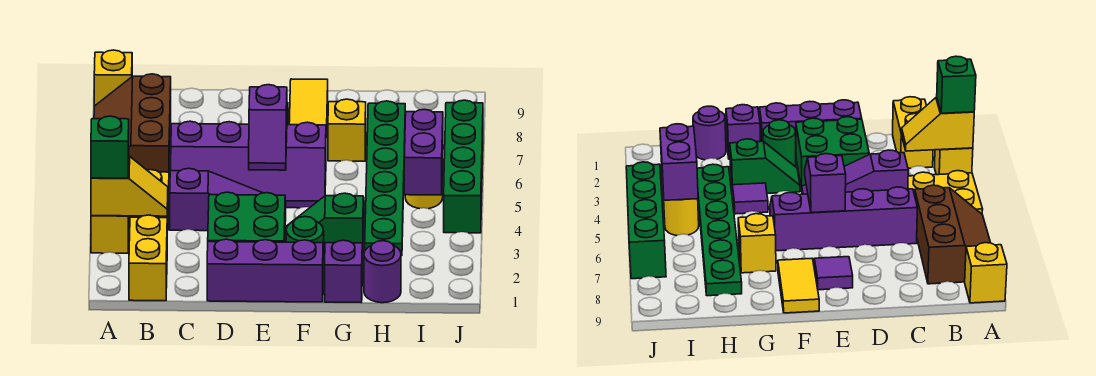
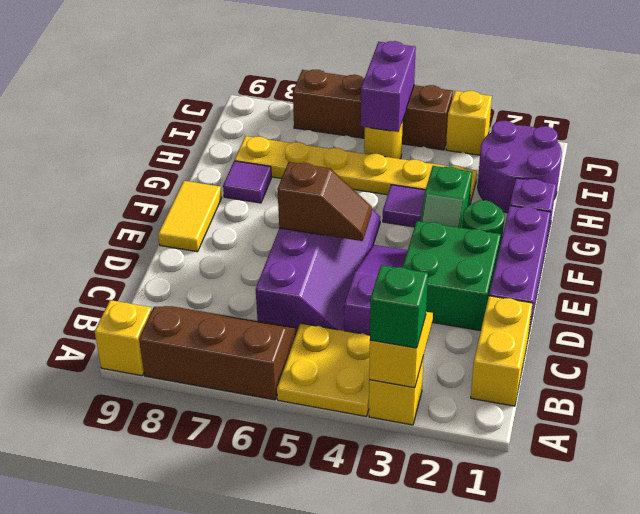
brown slope A6:B8 level 1 top B -> brown slope A6:B8 level 1 top A
yellow brick B1:B2 level 1 -> yellow brick B1:C1 level 1
purple slope E5:E6 level 2 top 6 -> brown slope E5:E6 level 2 top 6
purple tile E8 level 1 -> purple tile G8 level 1
yellow tile F8:F9 level 1 -> yellow tile E9:F9 level 1
yellow brick G7 level 1 -> yellow brick J3 level 1
purple round brick H1 level 1 -> purple round brick H1:I2 level 1
green plate H3:H8 level 1 -> yellow plate H3:H8 level 1
purple brick I4:I5 level 2 -> purple brick I5:J5 level 2
green brick J4:J7 level 1 -> brown brick J4:J7 level 1

